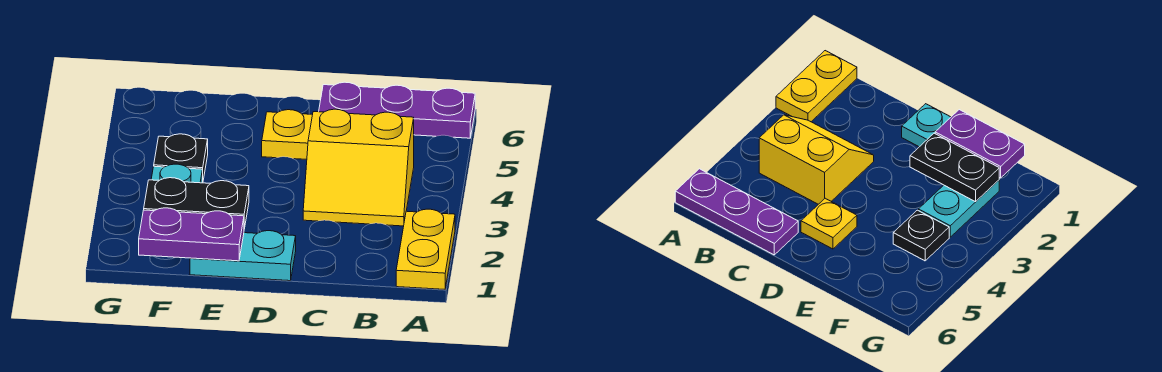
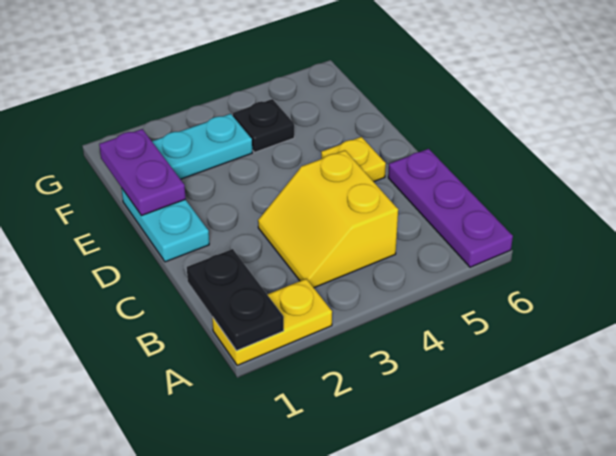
black plate E2:F2 level 2 -> black plate A1:B1 level 2

